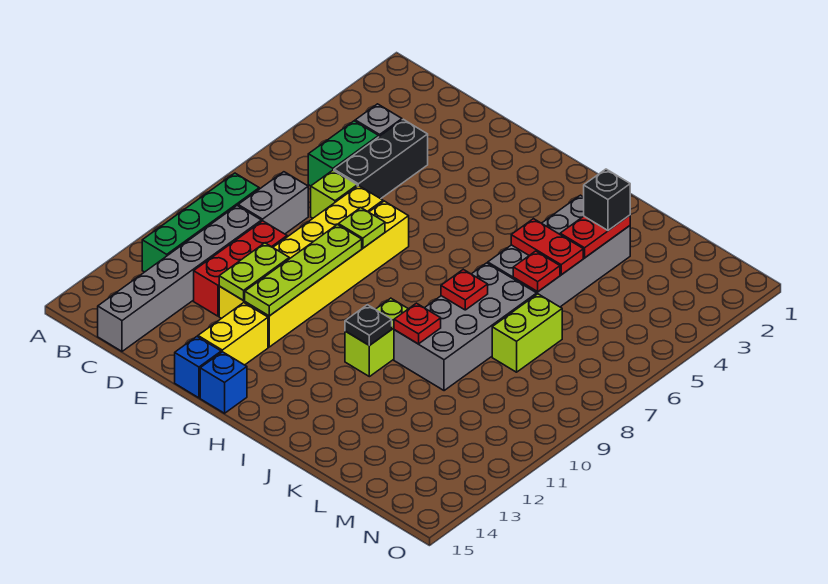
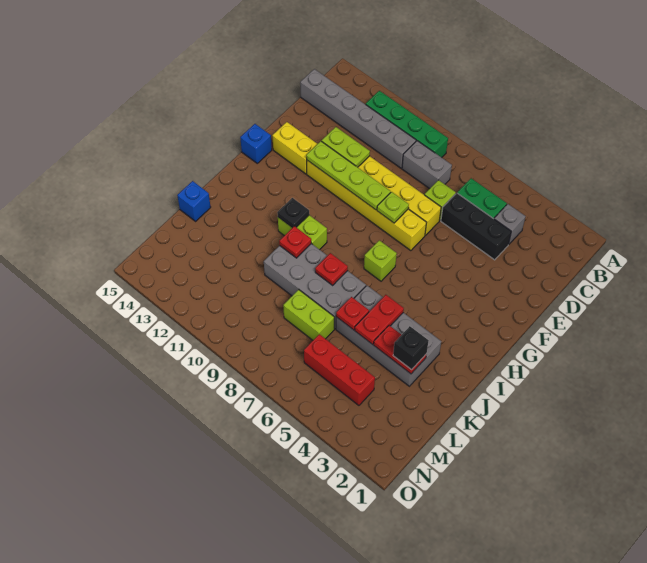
red brick D10:D12 level 1 -> red brick M4:M6 level 1
blue brick F15 level 1 -> blue brick K15 level 1
none -> lime brick H7 level 1

